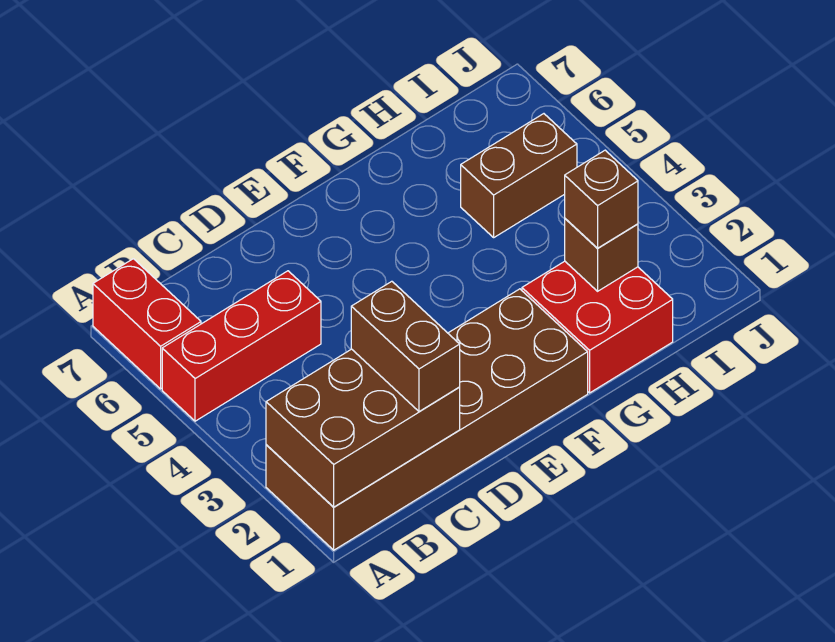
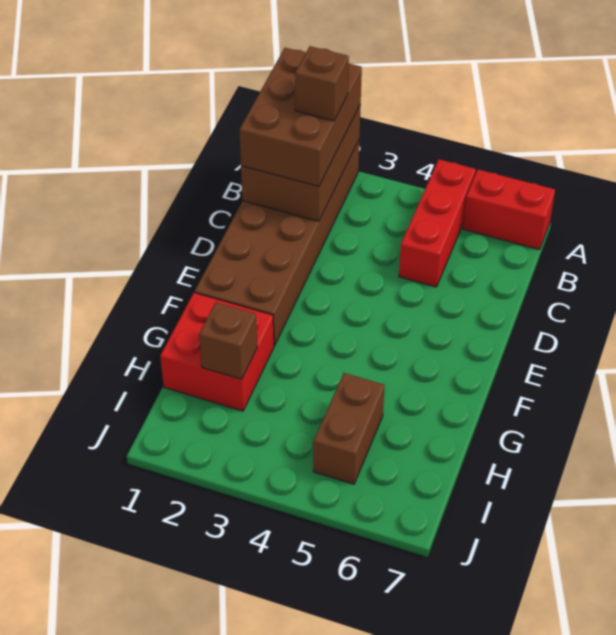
brown brick C1:C2 level 3 -> brown brick A1:C2 level 3
brown brick H2 level 3 -> brown brick B2 level 4

